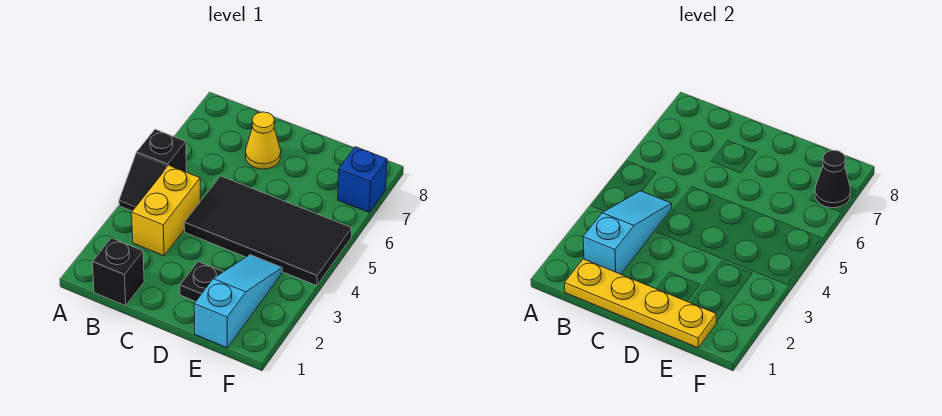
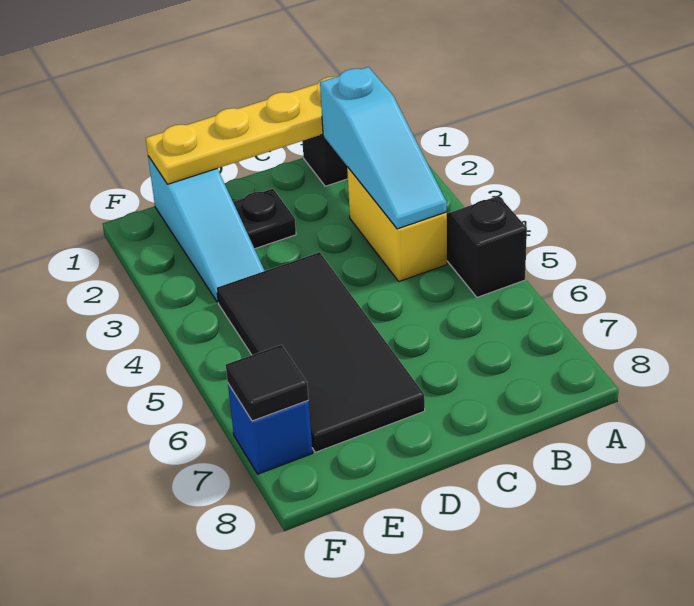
black tile C4:F5 level 1 -> black tile D4:E7 level 1
yellow cone C7 level 1 -> none
black cone F7 level 2 -> black tile F7 level 2

